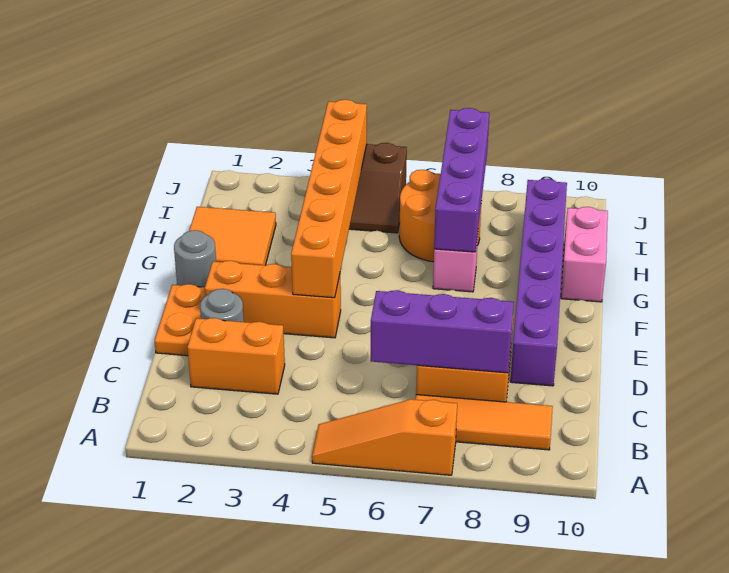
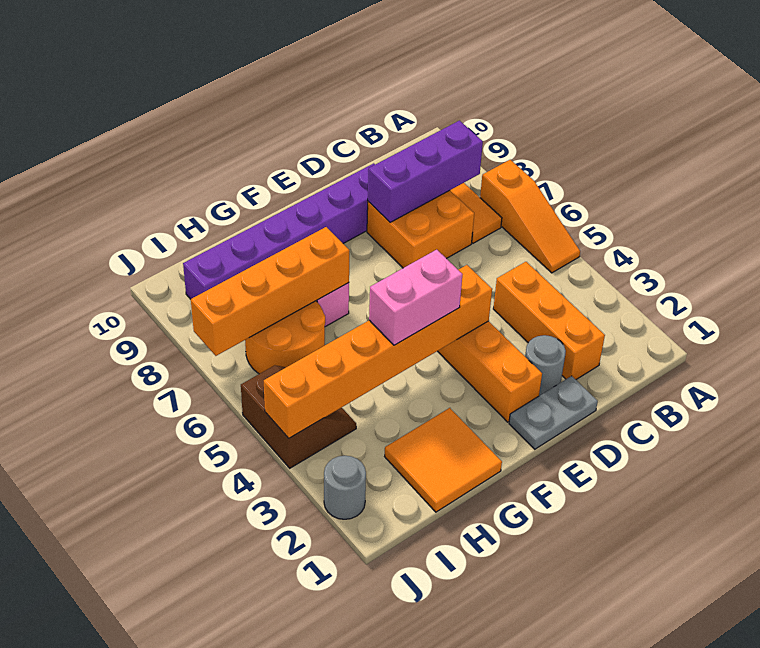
orange brick C2:C3 level 1 -> orange brick C2:C4 level 1
purple brick C6:C8 level 2 -> purple brick B8:D8 level 2
orange plate D1:E1 level 1 -> grey plate D1:E1 level 1
grey round brick F1 level 1 -> grey round brick J2 level 1
purple brick G7:J7 level 2 -> orange brick G7:J7 level 2
pink brick G10:H10 level 1 -> pink brick F4:G4 level 3

